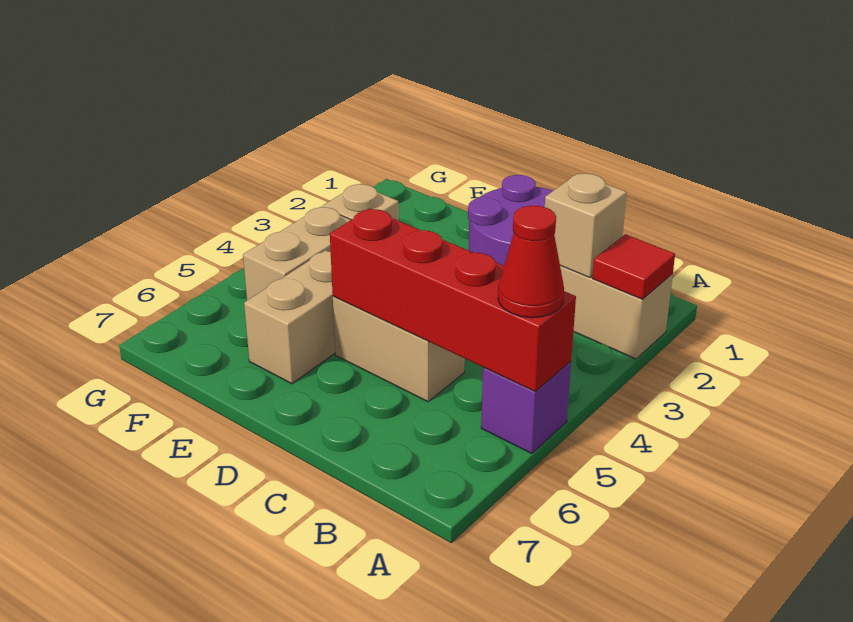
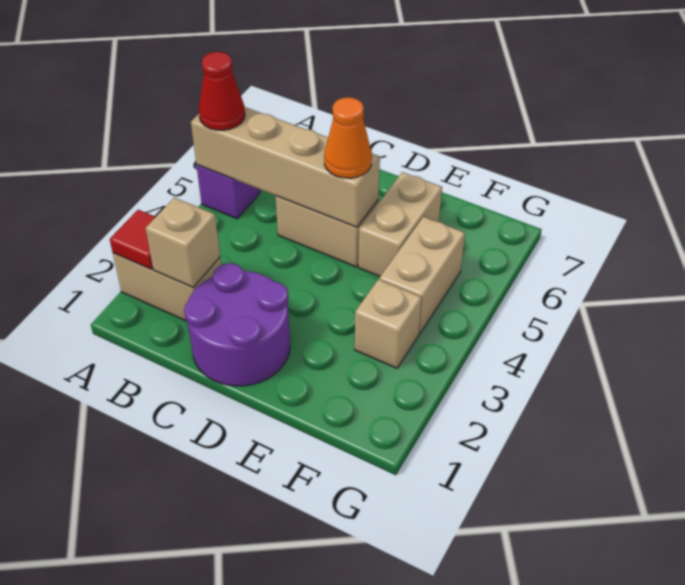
red brick A5:D5 level 2 -> tan brick A5:D5 level 2
none -> orange cone D5 level 3

